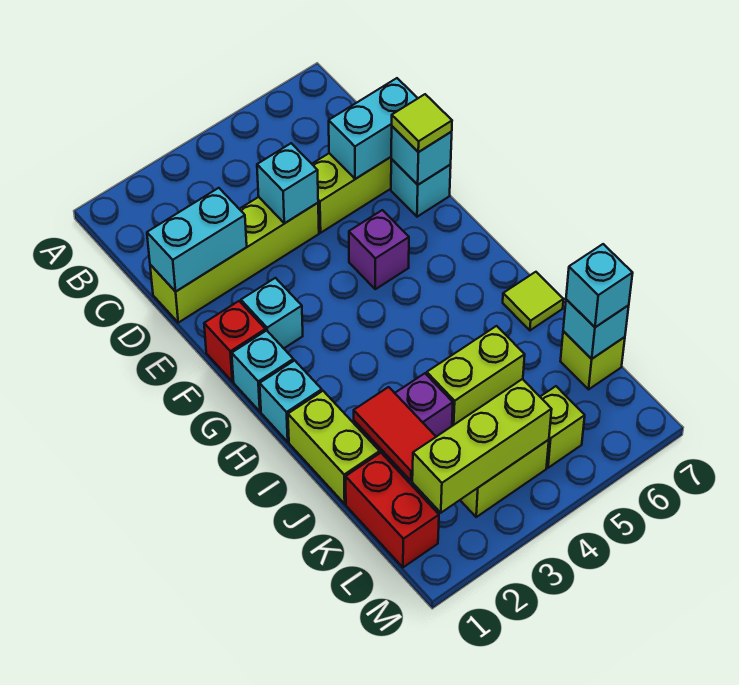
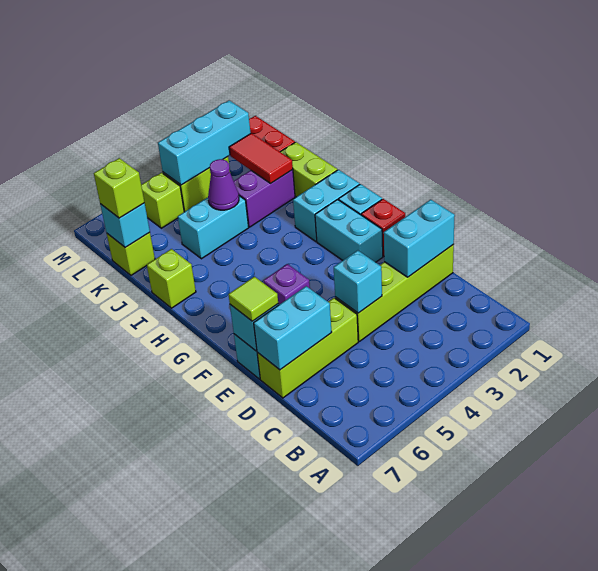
cyan brick F2 level 1 -> cyan brick F2:G2 level 1
cyan brick H1 level 1 -> cyan brick H1:H2 level 1
lime tile I7 level 1 -> lime brick I7 level 1
lime brick J4:J5 level 1 -> cyan brick J4:J5 level 1
none -> purple cone J4 level 2
cyan brick K7 level 3 -> lime brick K7 level 3
lime brick L2:L4 level 2 -> cyan brick L2:L4 level 2

